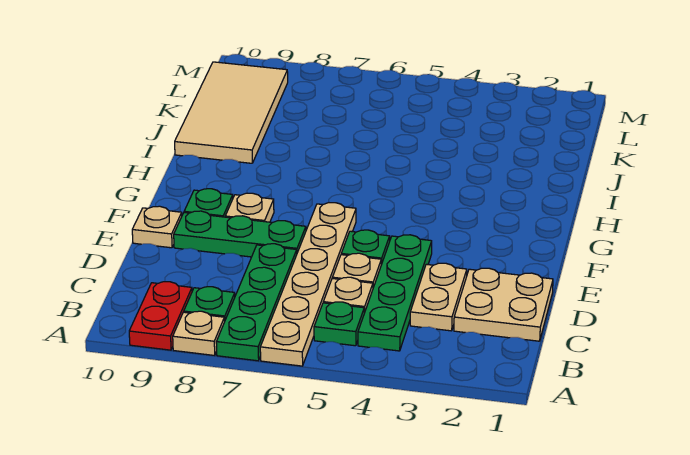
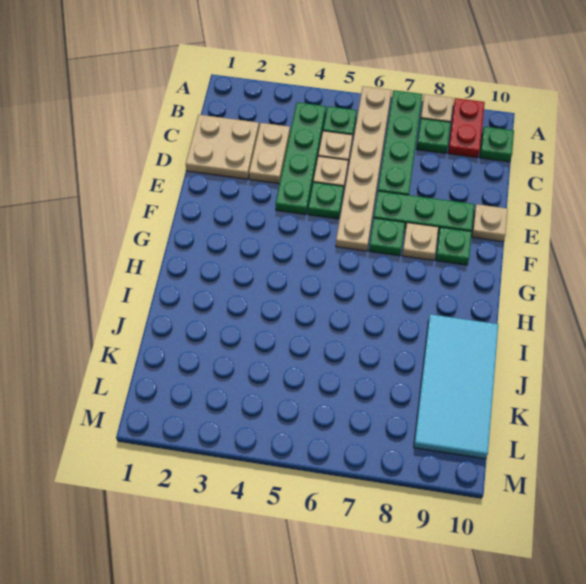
none -> green plate B10 level 1
none -> green plate F7 level 1
tan tile I9:L10 level 1 -> cyan tile I9:L10 level 1

